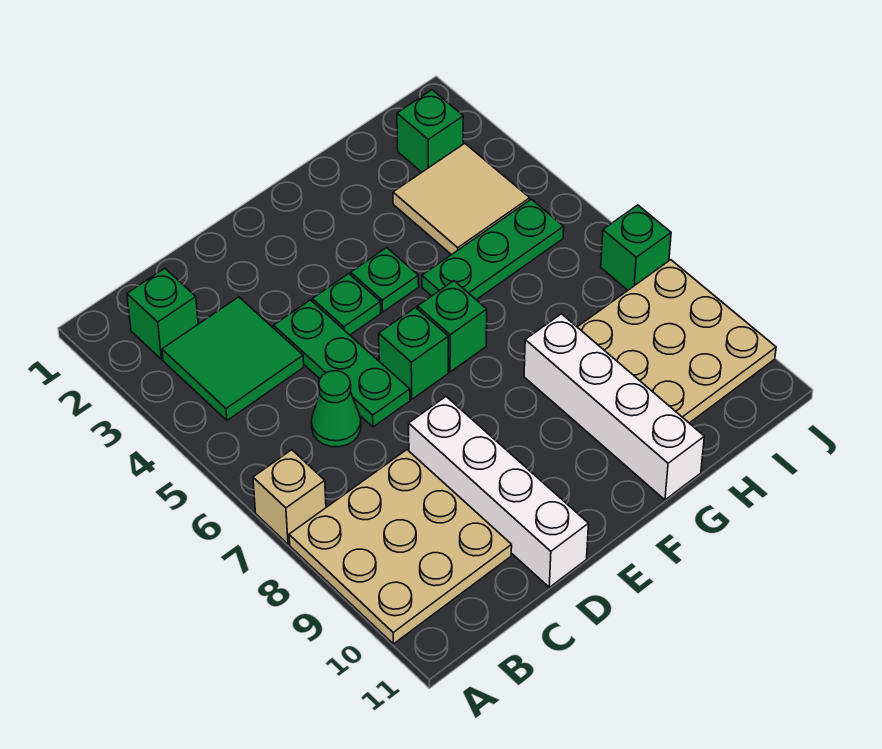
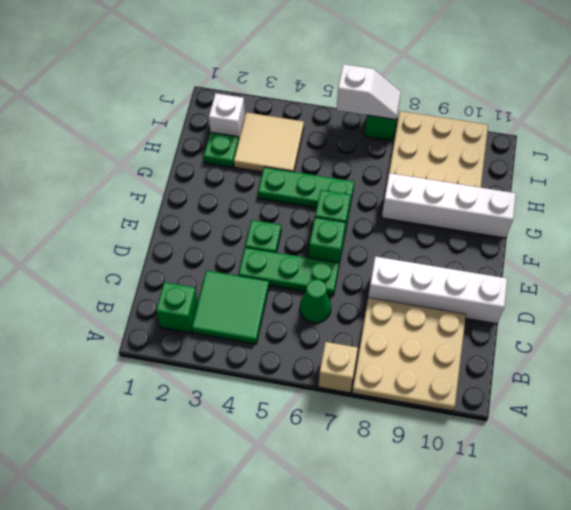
green plate F4 level 1 -> green plate H2 level 1
green plate G5:I5 level 1 -> green plate G4:G6 level 1
green brick I2 level 1 -> white brick I2 level 1
none -> white slope J6:J7 level 2 top 6

